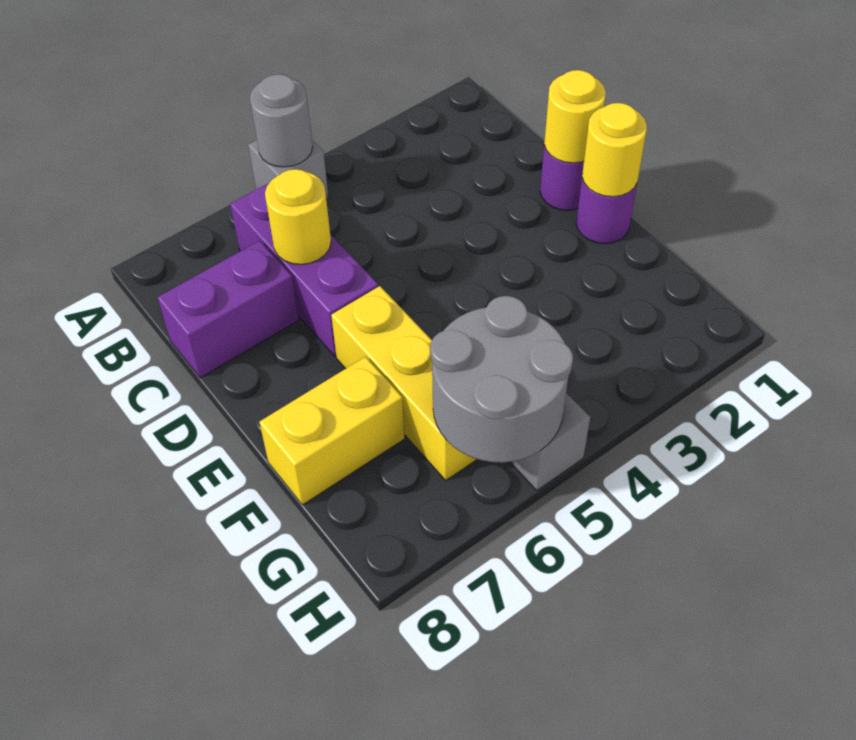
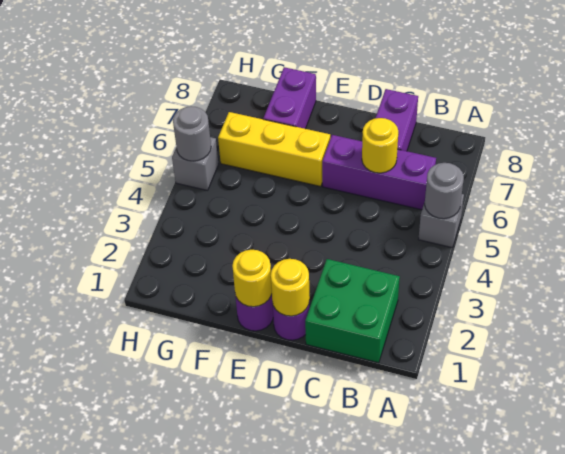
none -> green brick B1:C2 level 1
yellow brick F7:F8 level 1 -> purple brick F7:F8 level 1
grey round brick G5:H6 level 2 -> grey round brick H5 level 2

